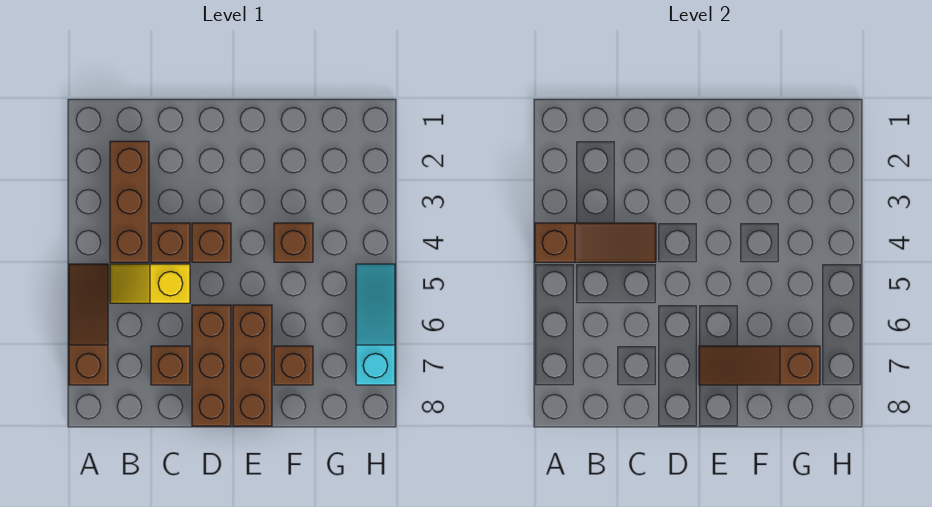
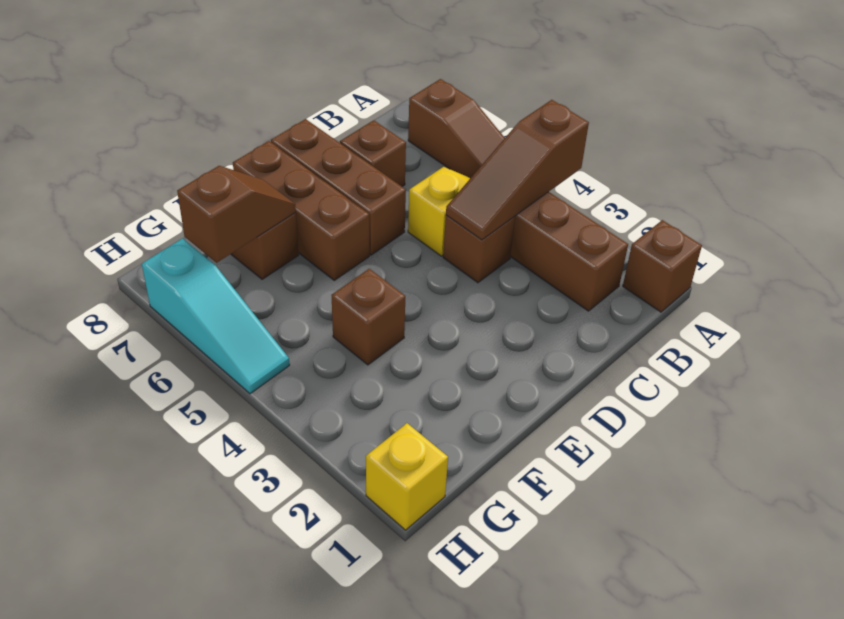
brown brick D4 level 1 -> brown brick A1 level 1
brown slope E7:G7 level 2 top G -> brown slope F7:G7 level 2 top G
none -> yellow brick H1 level 1

